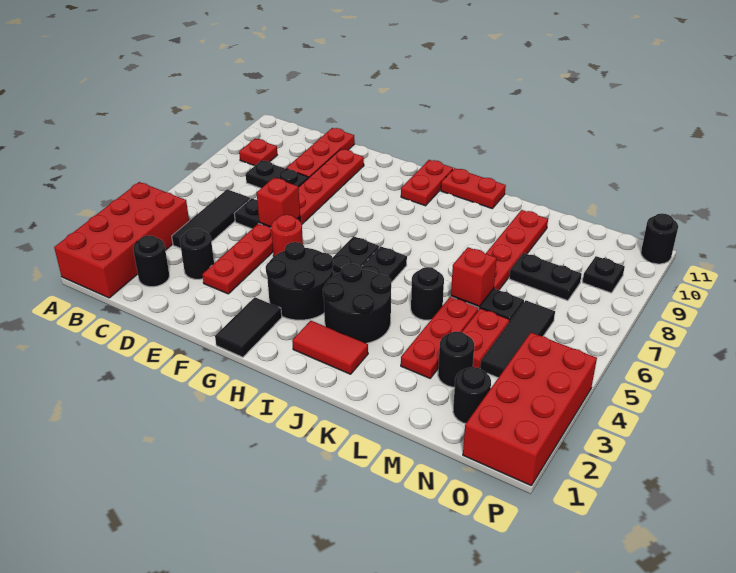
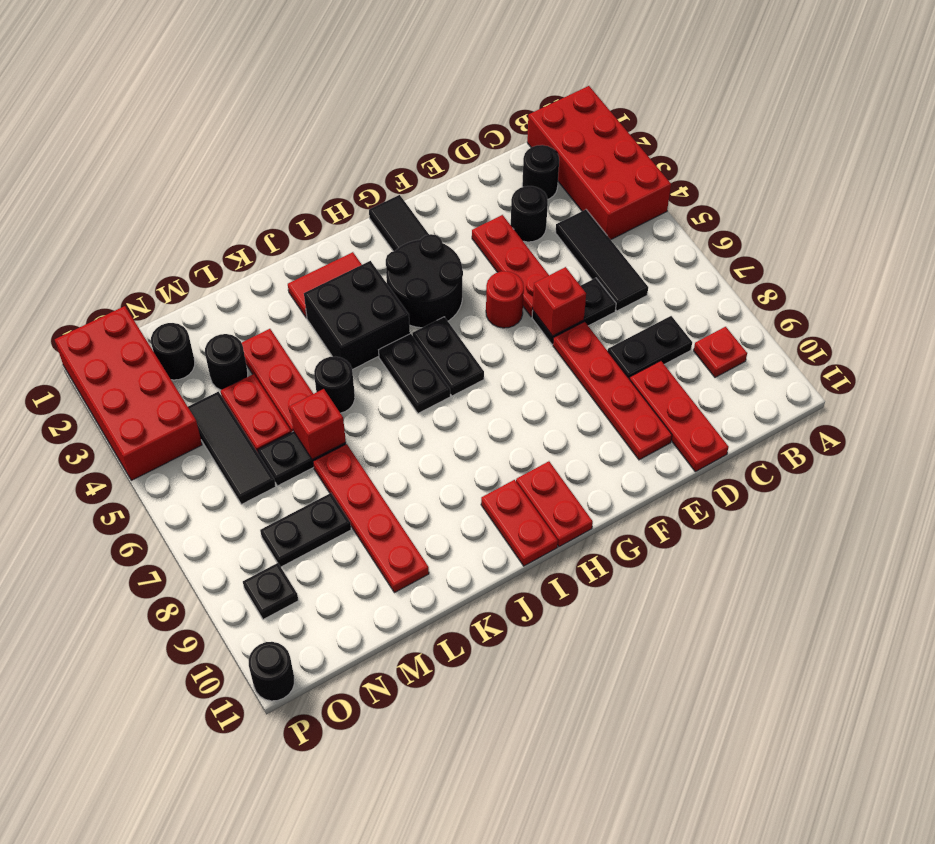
black round brick I3:J4 level 1 -> black brick I3:J4 level 1
red plate I11:J11 level 1 -> red plate I10:I11 level 1

